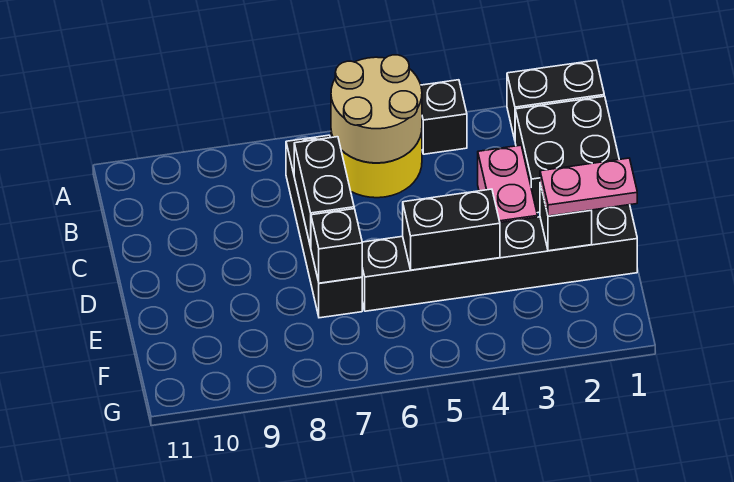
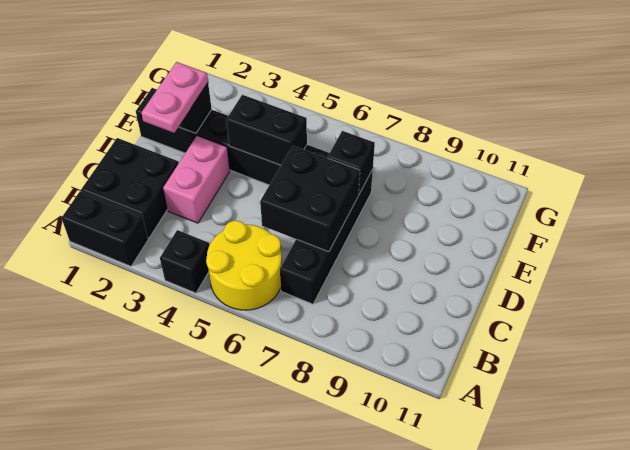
tan round brick A5:B6 level 2 -> none
black brick C7:D7 level 2 -> black brick C6:D7 level 2
pink plate E1:E2 level 3 -> pink plate D2:E2 level 3

